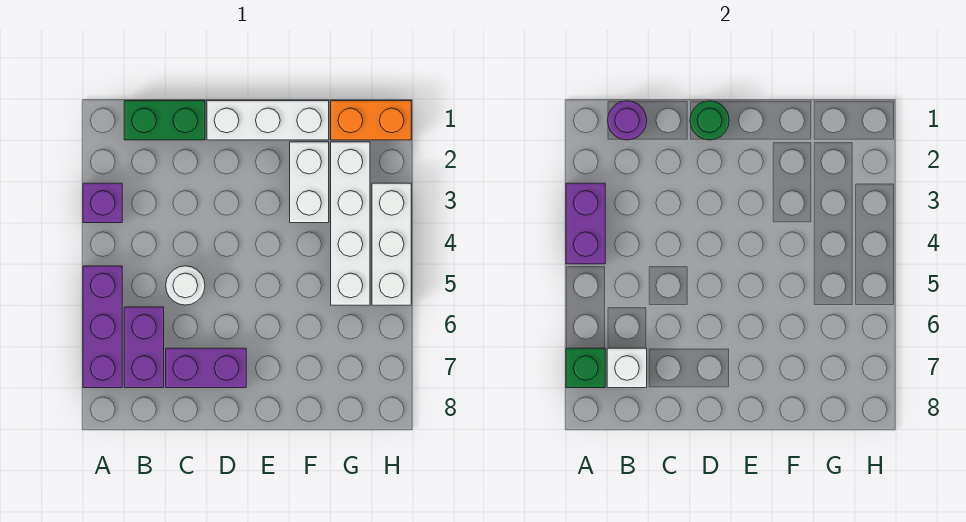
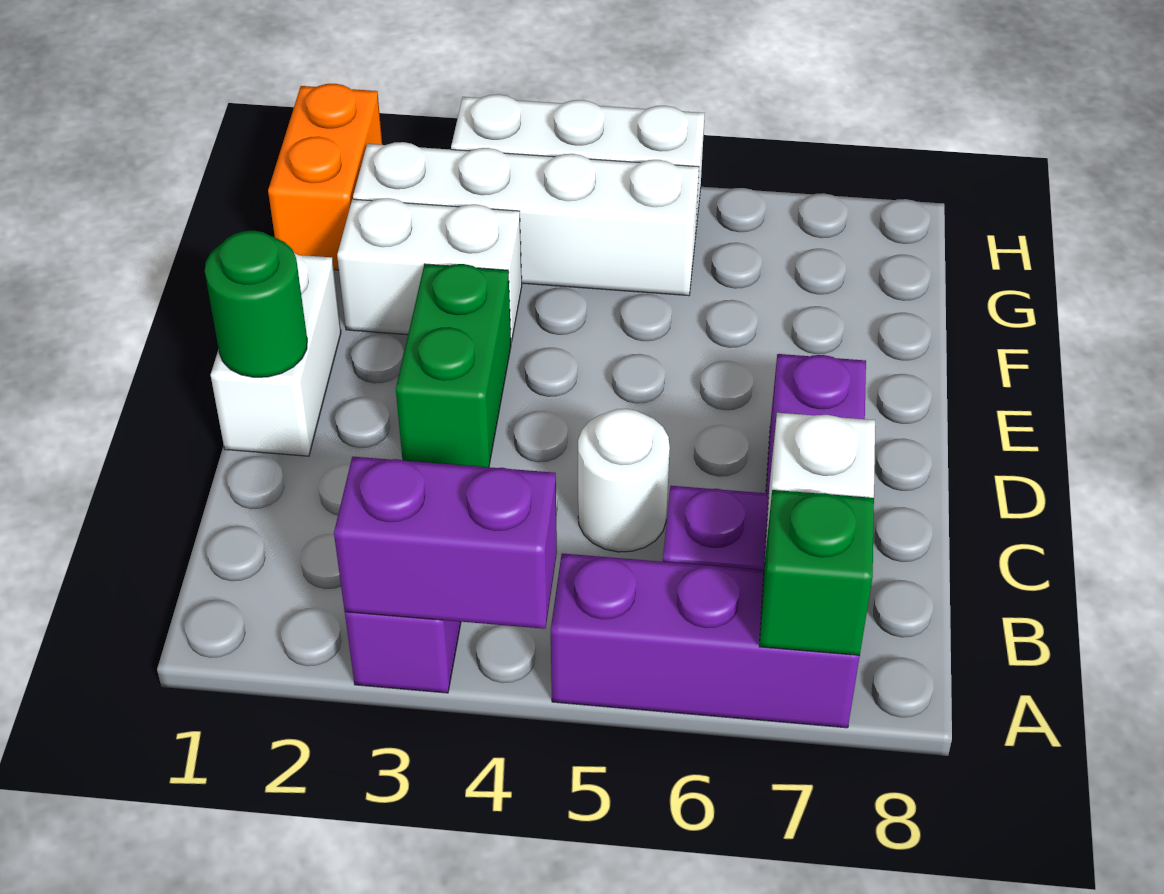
green brick B1:C1 level 1 -> green brick D3:E3 level 1
purple round brick B1 level 2 -> none
white brick D1:F1 level 1 -> white brick D1:E1 level 1

